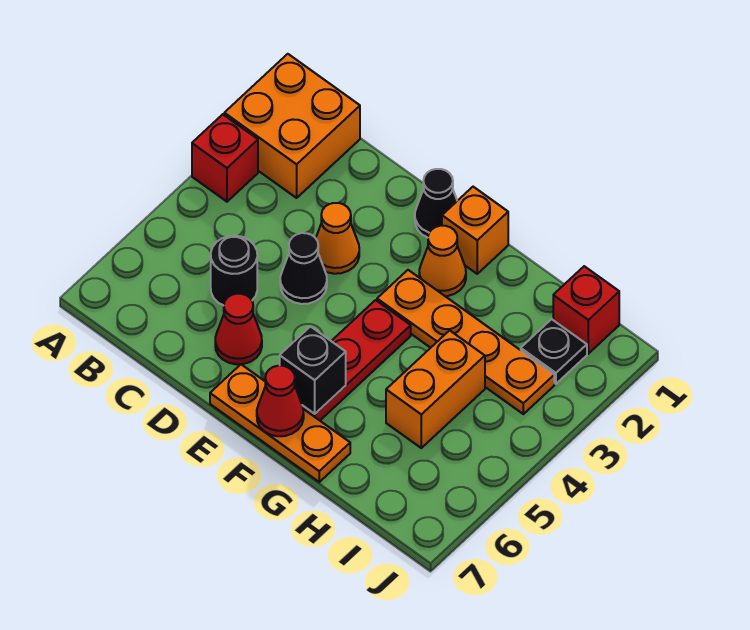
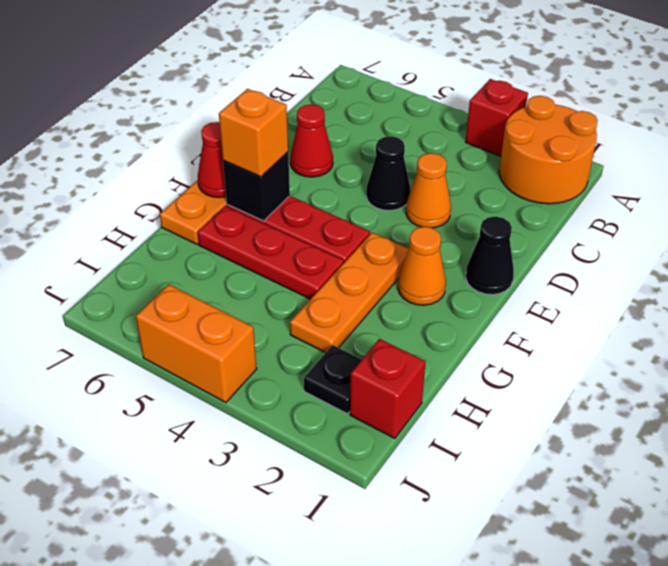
orange brick A1:B2 level 1 -> orange round brick A1:B2 level 1
black round brick C5 level 1 -> none
orange brick F1 level 1 -> orange brick F6 level 3
orange plate F3:I3 level 1 -> orange plate F3:H3 level 1
none -> red plate G4:G6 level 1
orange brick H4:H5 level 1 -> orange brick J4:J5 level 1

